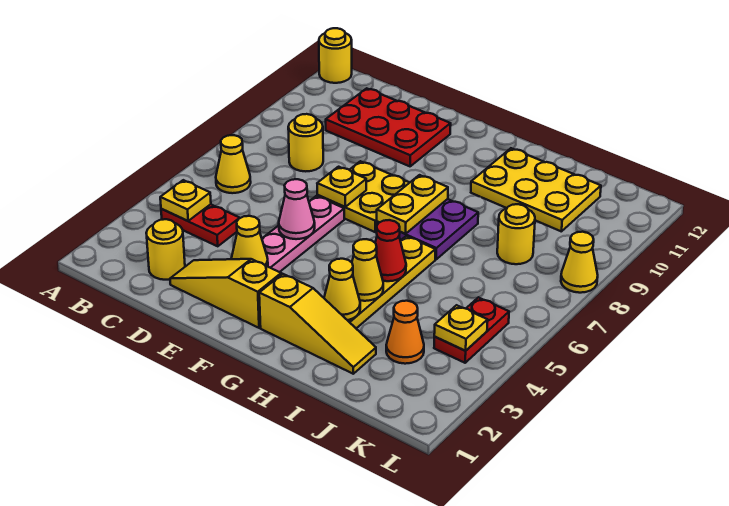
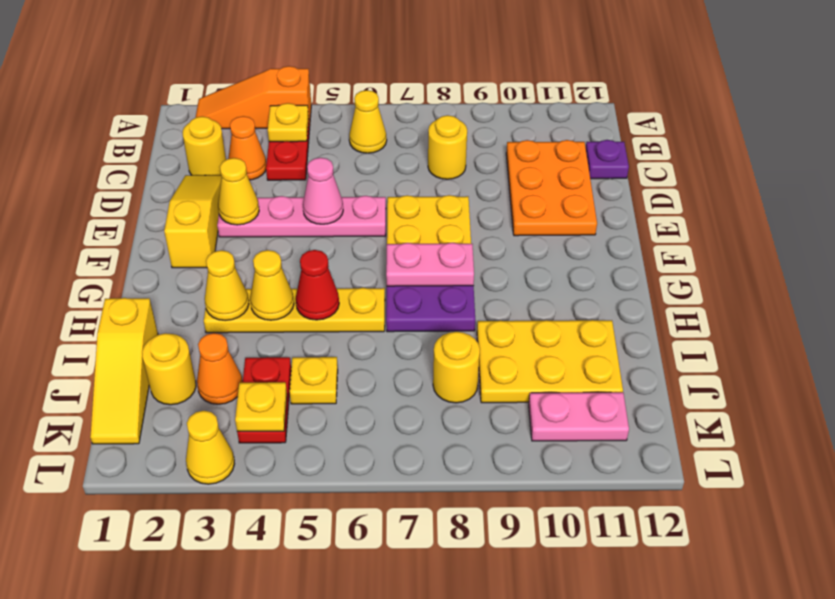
none -> orange slope A2:A4 level 1 top 4
yellow round brick A12 level 1 -> yellow round brick J2 level 1
none -> orange cone C3 level 1
red plate C10:E11 level 1 -> orange plate C10:E11 level 1
none -> purple plate C12 level 1
yellow plate E7 level 2 -> yellow plate J5 level 1
yellow slope G2:I2 level 1 top G -> yellow slope I1:K1 level 1 top I
yellow plate G7:G8 level 2 -> pink plate G7:G8 level 2
yellow plate H10:J11 level 1 -> yellow plate I9:J11 level 1
red plate K4:K5 level 1 -> red plate J4:K4 level 1
none -> pink plate K10:K11 level 1
yellow cone L8 level 1 -> yellow cone L3 level 1

